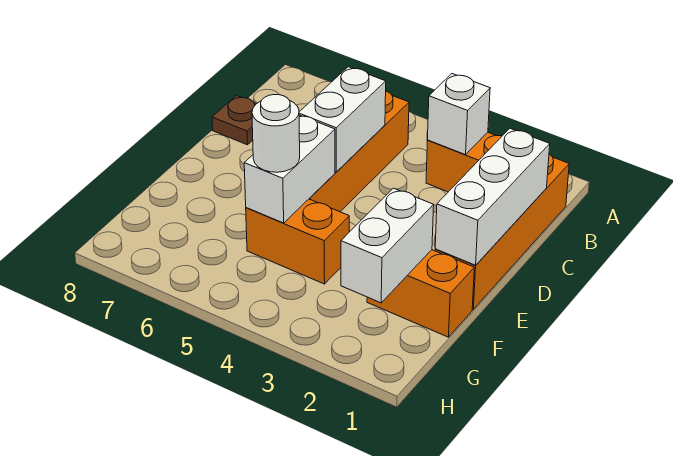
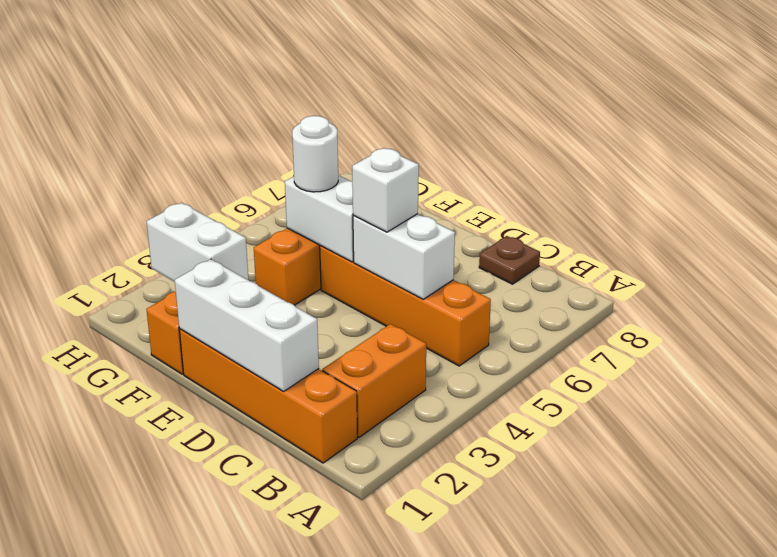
white brick B3 level 2 -> white brick D5 level 3

